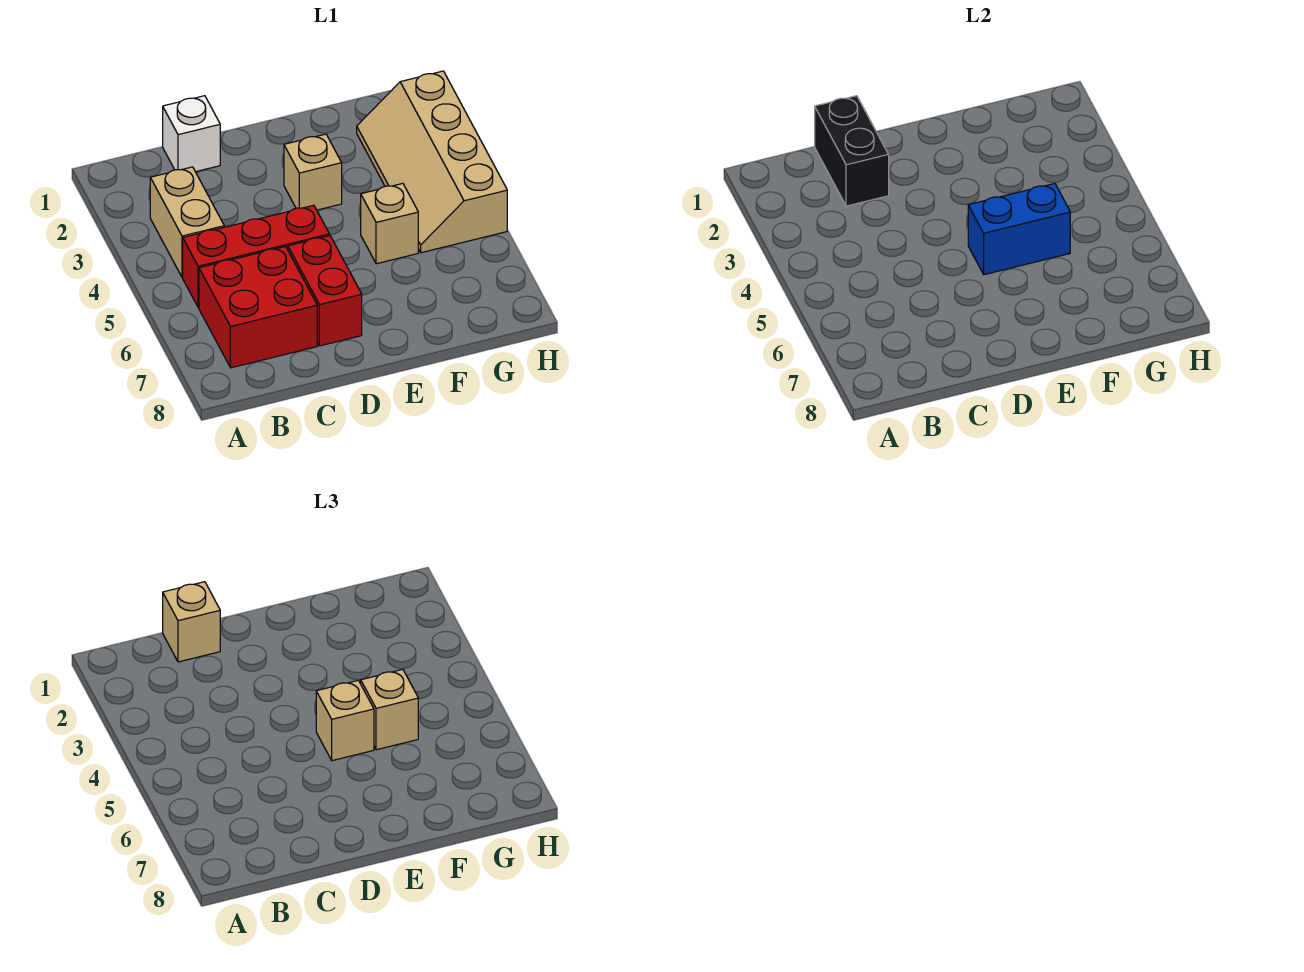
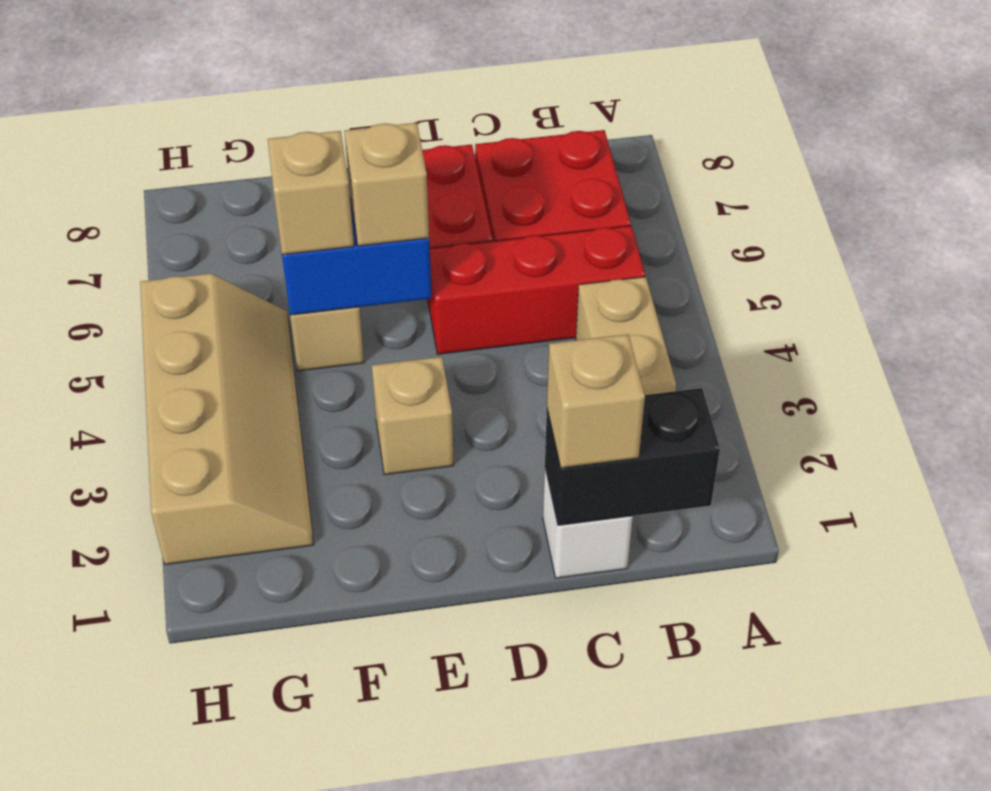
black brick C1:C2 level 2 -> black brick B1:C1 level 2

